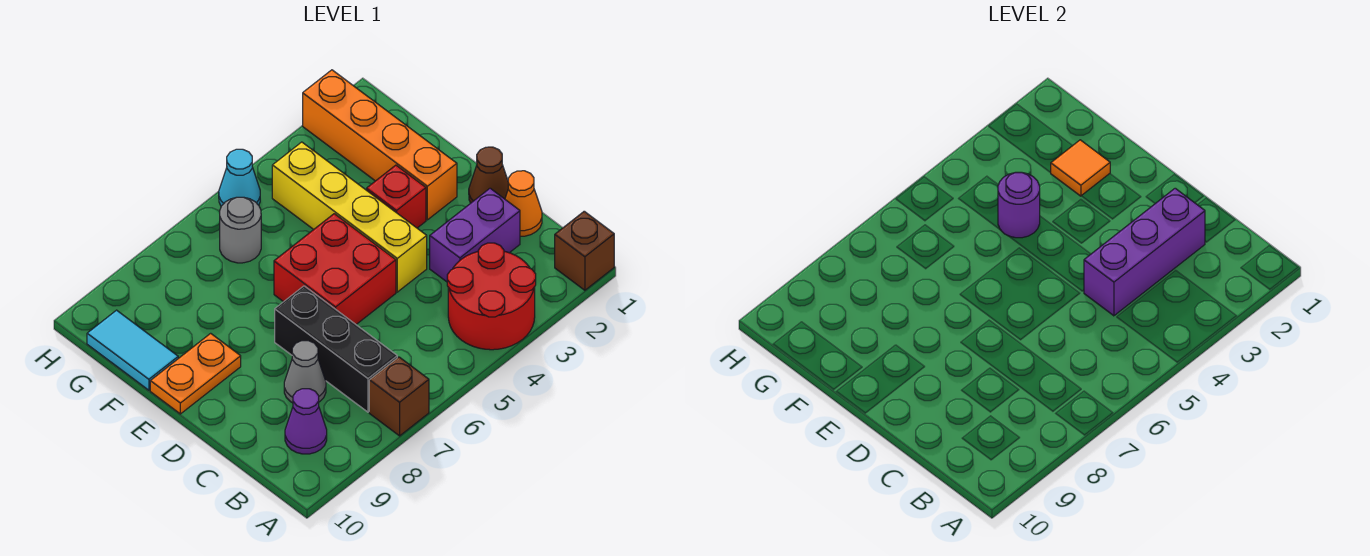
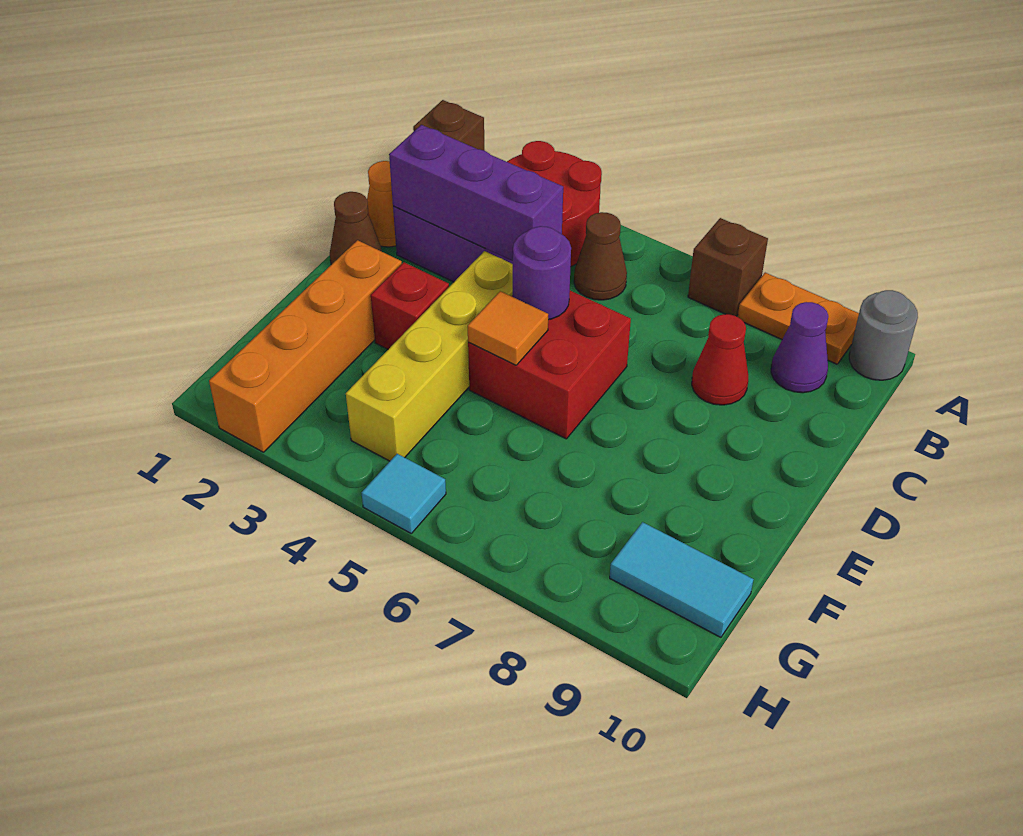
none -> brown cone B5 level 1
black brick B7:D7 level 1 -> none
grey cone C8 level 1 -> red cone C8 level 1
orange plate E9:E10 level 1 -> orange plate A8:A9 level 1
orange tile F2 level 2 -> orange tile E5 level 2
purple round brick F4 level 2 -> purple round brick D5 level 2
cyan tile F10:G10 level 1 -> cyan tile G9:G10 level 1
grey round brick G6 level 1 -> grey round brick A10 level 1
cyan cone H5 level 1 -> cyan tile H5 level 1

